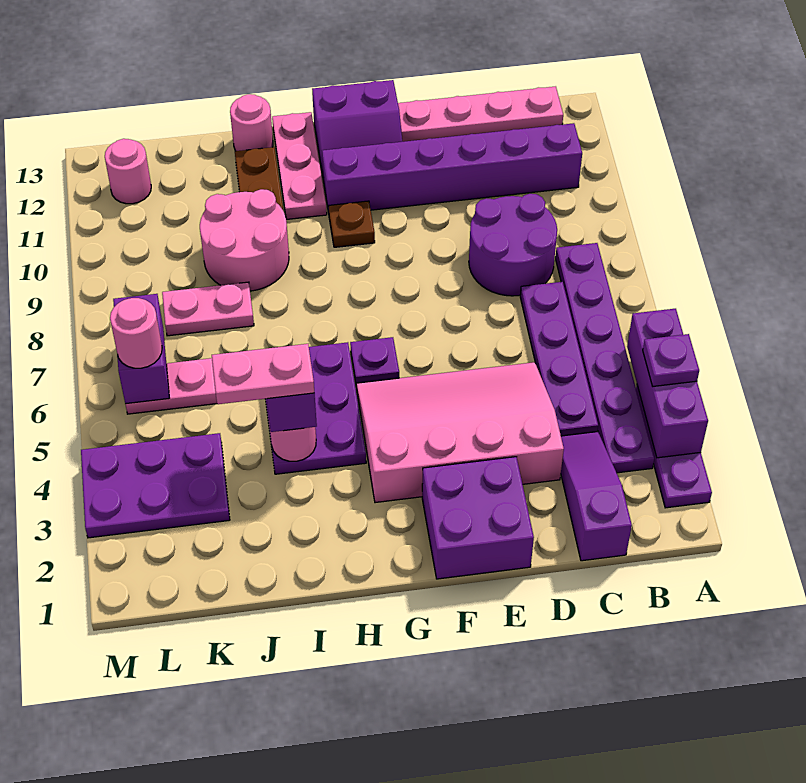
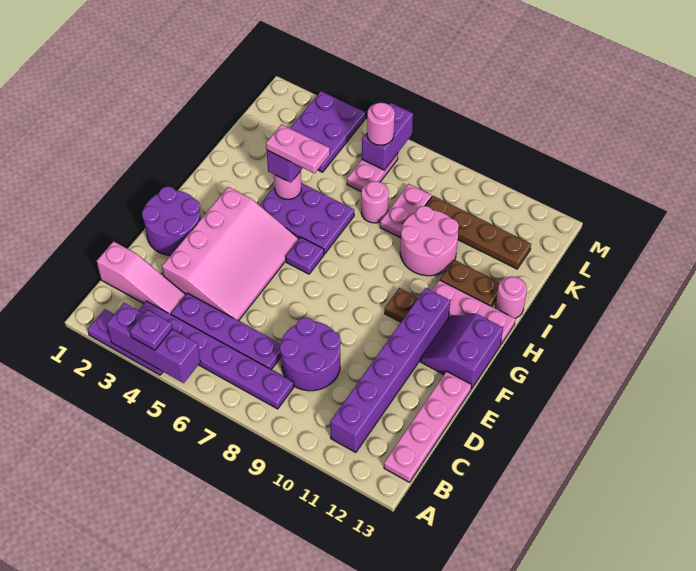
purple slope C1:C3 level 1 top 1 -> pink slope C1:C3 level 1 top 1
purple brick E1:F2 level 1 -> purple round brick E1:F2 level 1
pink plate I4:J4 level 4 -> pink plate I4:I5 level 4
none -> brown plate K9:K12 level 1
purple brick L6:L7 level 2 -> purple brick L6:M6 level 2
pink round brick L12 level 1 -> pink round brick J7 level 1

